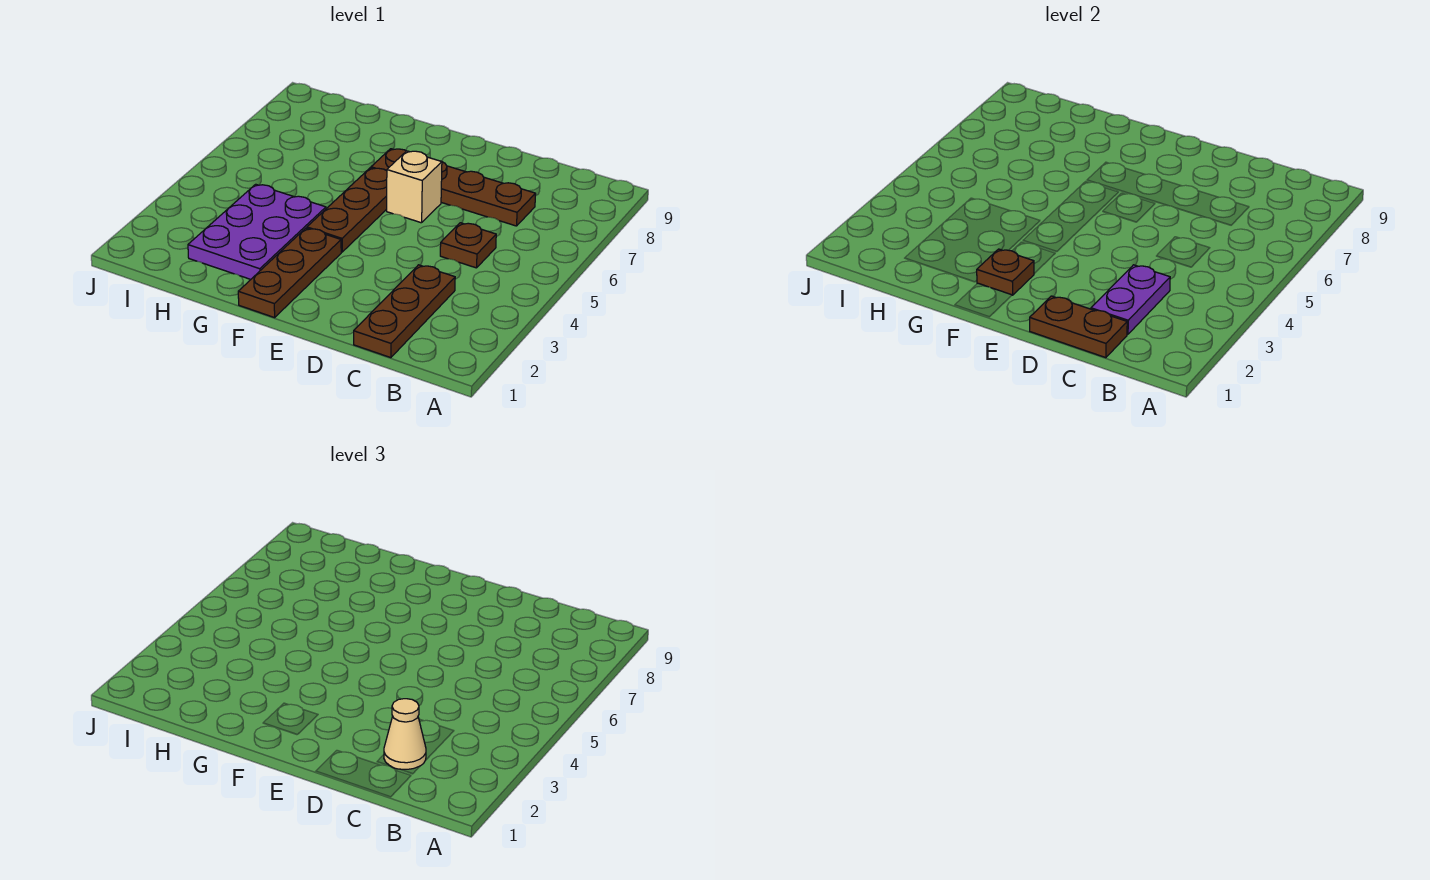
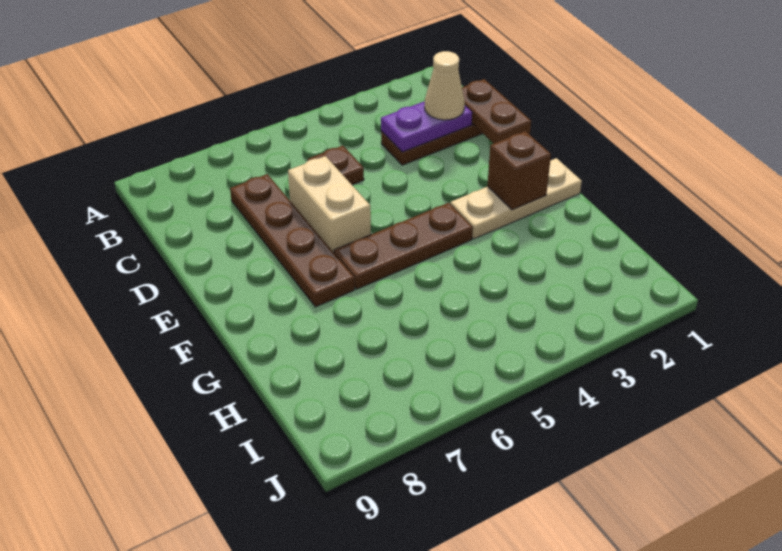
tan brick E6 level 1 -> tan brick D6:E6 level 1
brown plate F1:F3 level 1 -> tan plate F1:F3 level 1
brown plate F2 level 2 -> brown brick F2 level 2
purple plate G2:H4 level 1 -> none

